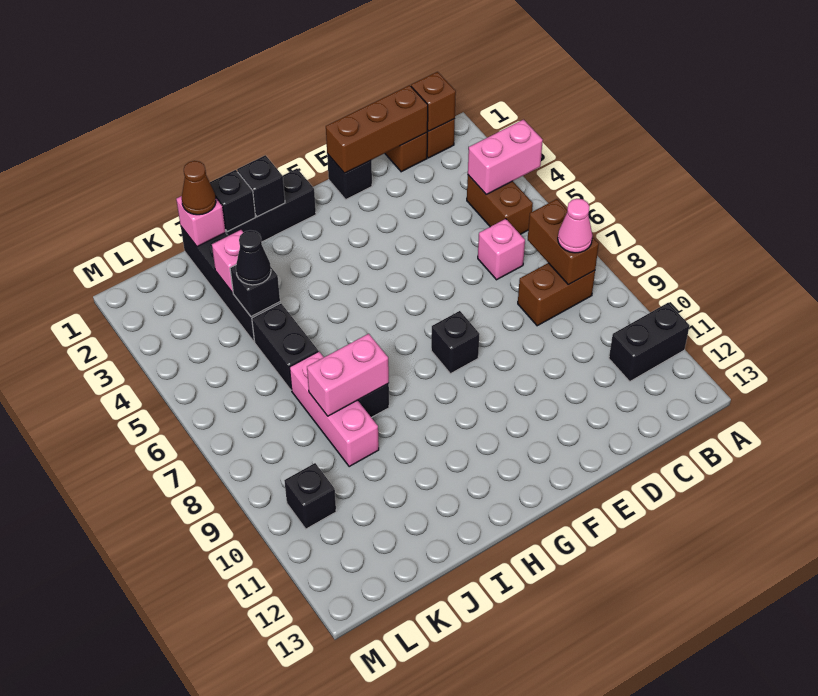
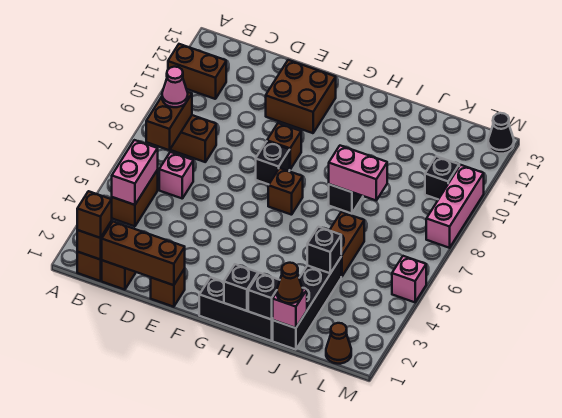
pink brick A4:B4 level 2 -> pink brick B4:B5 level 2
black brick A11:B11 level 1 -> brown brick A11:B11 level 1
none -> brown brick B1 level 3
black brick E1 level 1 -> brown brick E1 level 1
none -> brown brick E11:F12 level 1
none -> brown brick F9 level 1
none -> brown brick G7 level 1
pink brick J3 level 2 -> pink brick M5 level 1
black cone J4 level 3 -> black cone M13 level 1
black brick J5:J6 level 1 -> brown brick J5:J6 level 1
pink brick J7:J9 level 1 -> pink brick M8:M10 level 1
none -> brown cone L1 level 1

